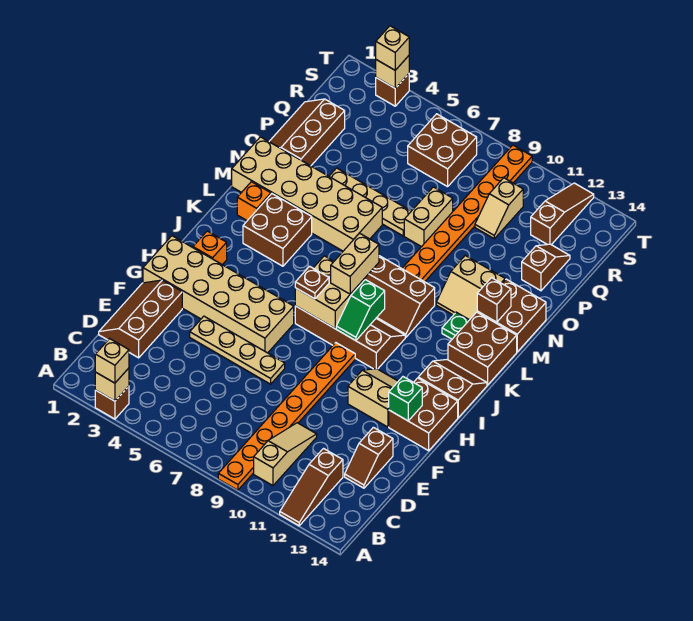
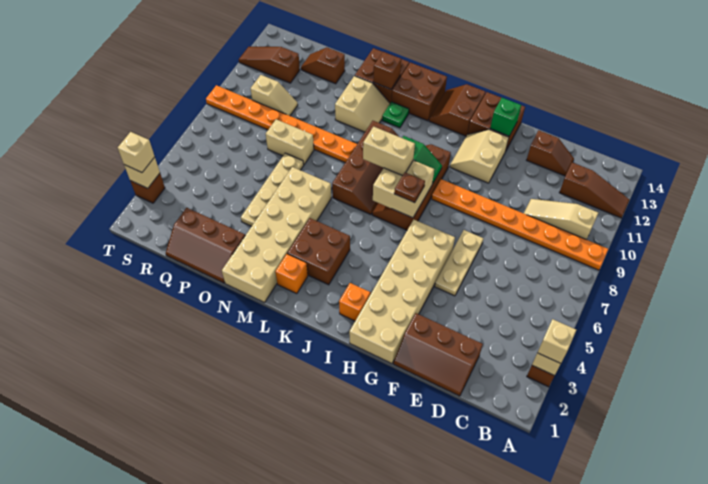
tan plate F4:F7 level 1 -> tan plate F5:F7 level 1
brown brick R6:S7 level 1 -> none

